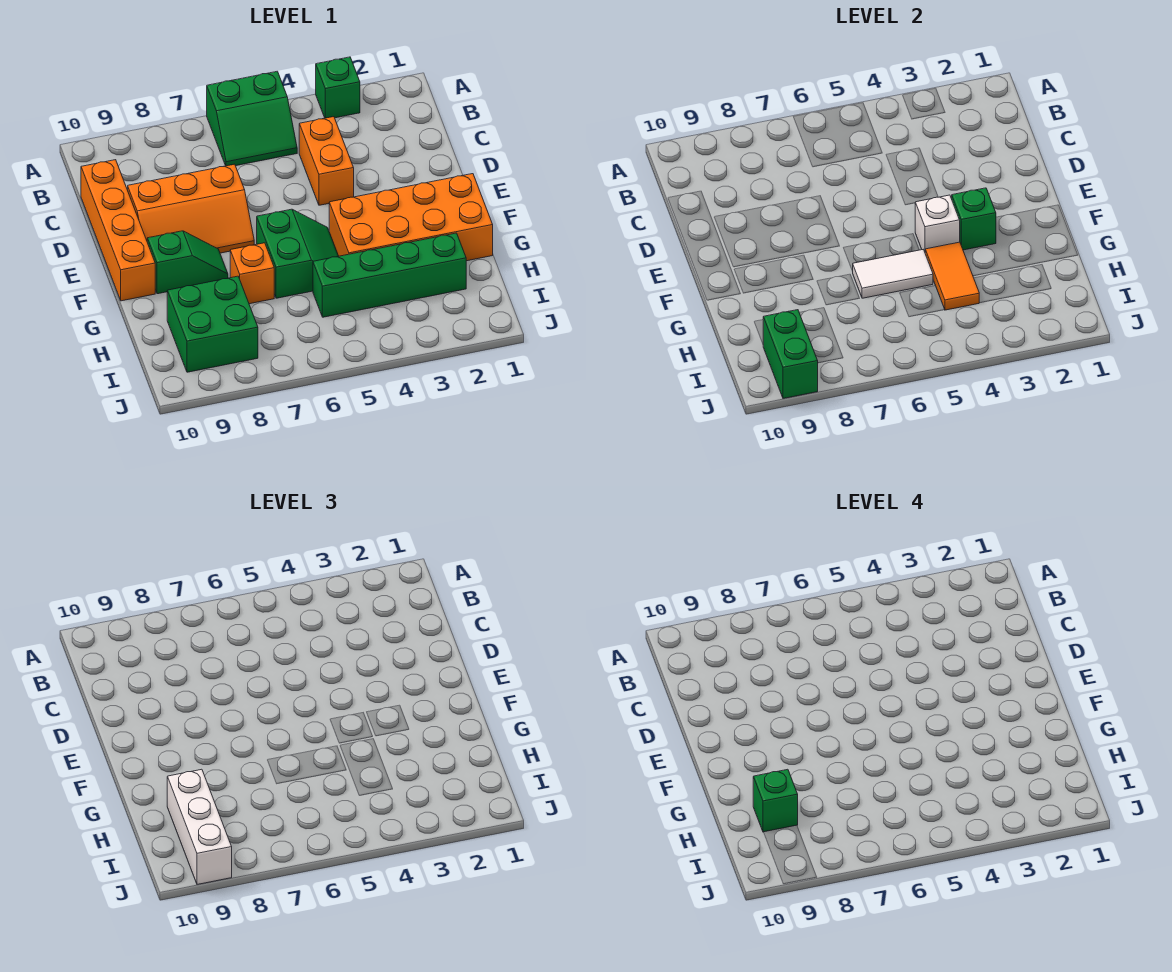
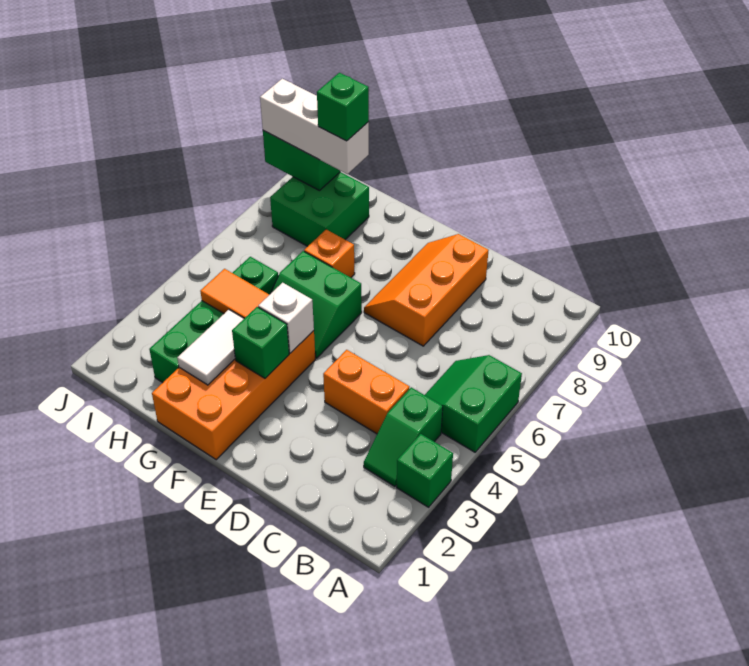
orange brick C10:F10 level 1 -> none
green slope F8:F9 level 1 top 9 -> green slope B3:B4 level 1 top 4
white tile G5:G6 level 2 -> white tile G2:G3 level 2

